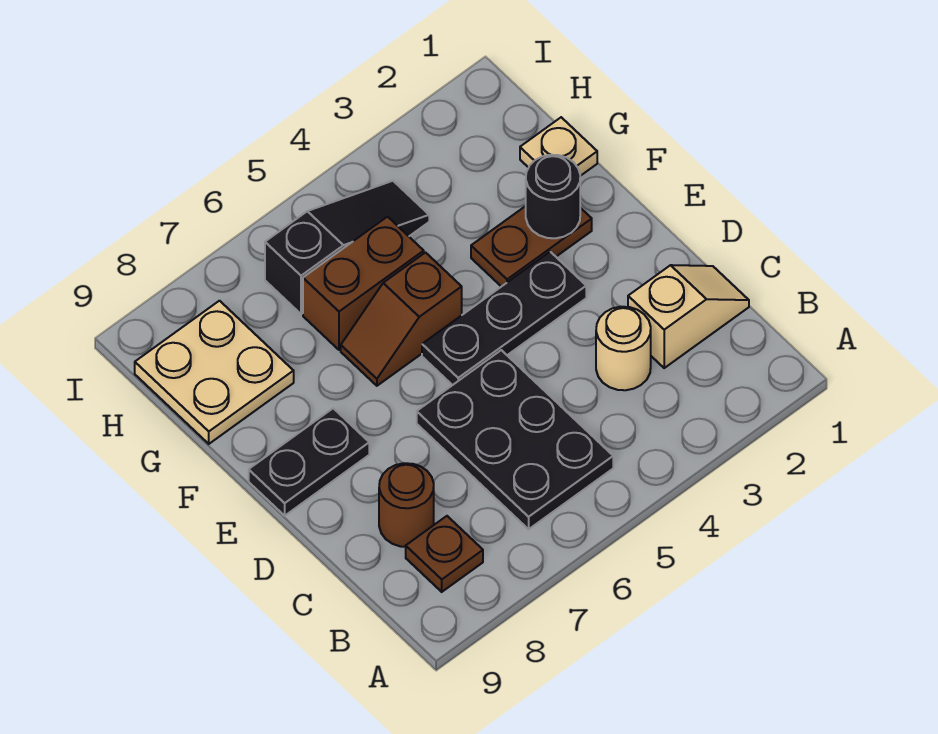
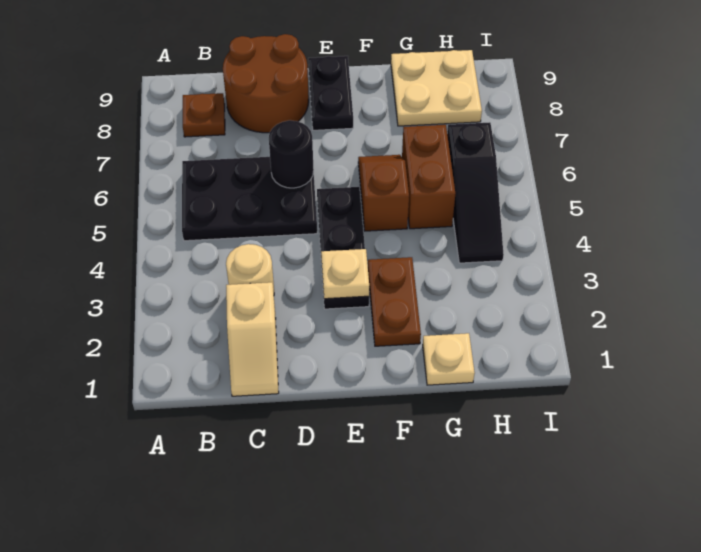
brown round brick C8 level 1 -> brown round brick C8:D9 level 1
none -> tan plate E3 level 2
black round brick F2 level 2 -> black round brick D6 level 2

